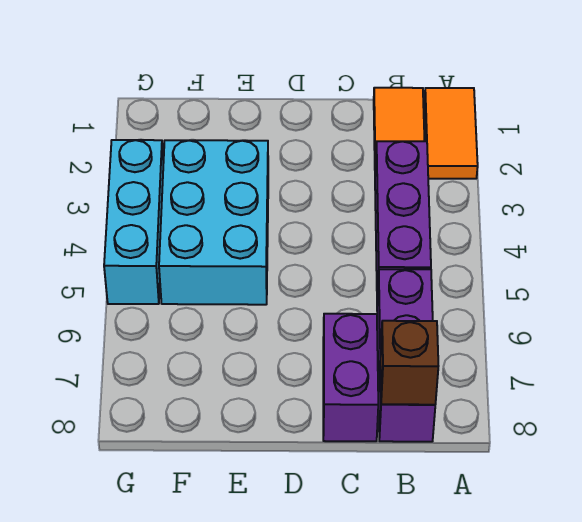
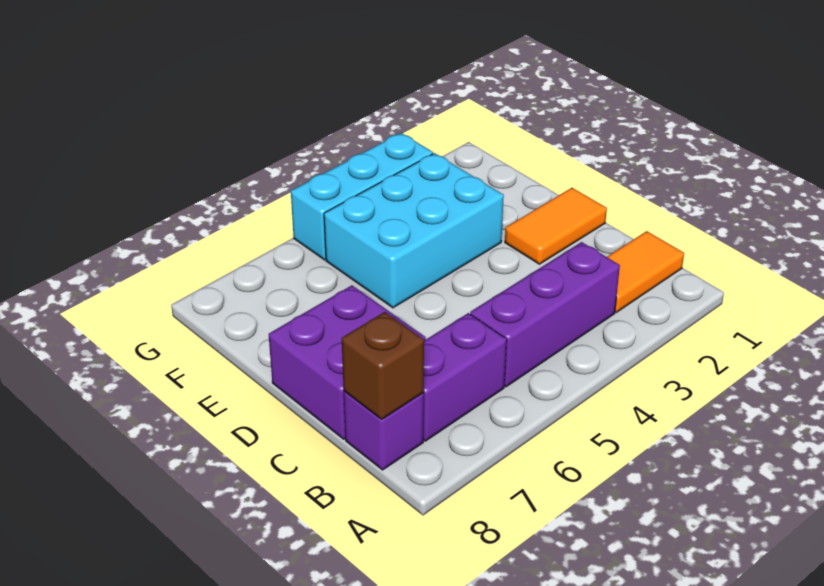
orange tile A1:A2 level 1 -> orange tile D1:D2 level 1
purple brick C7:C8 level 1 -> purple brick C7:D8 level 1

